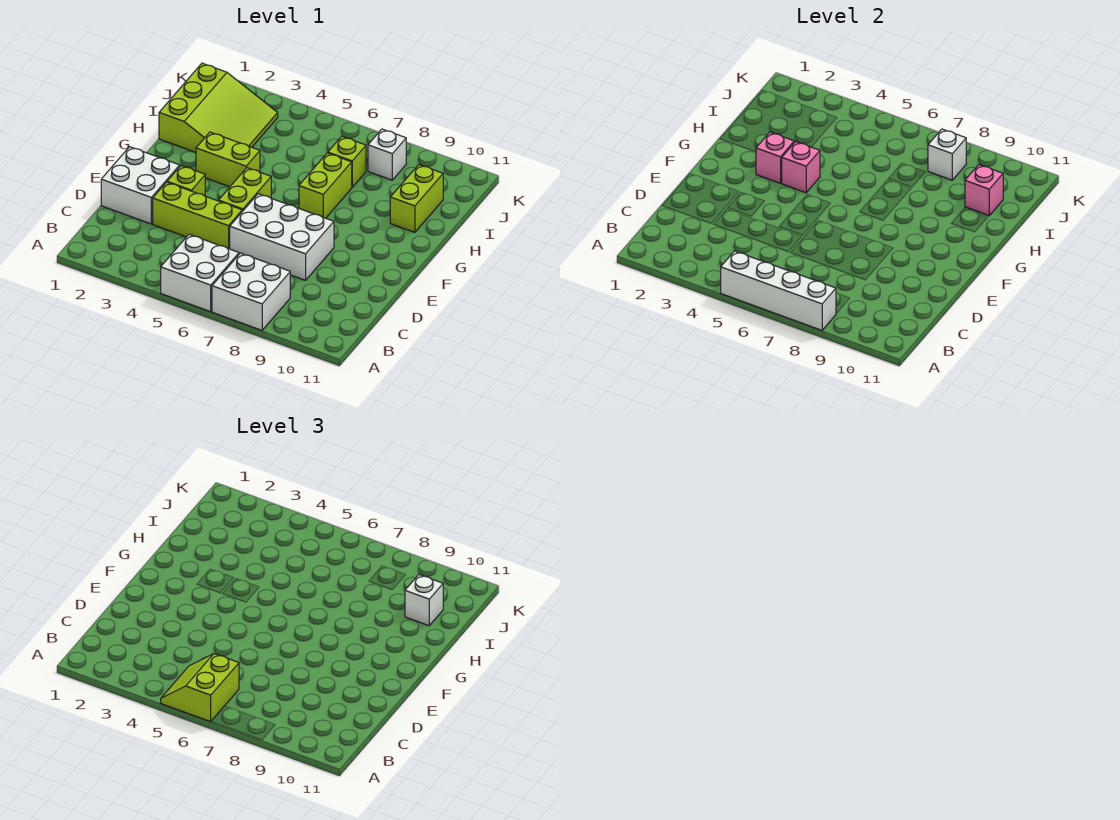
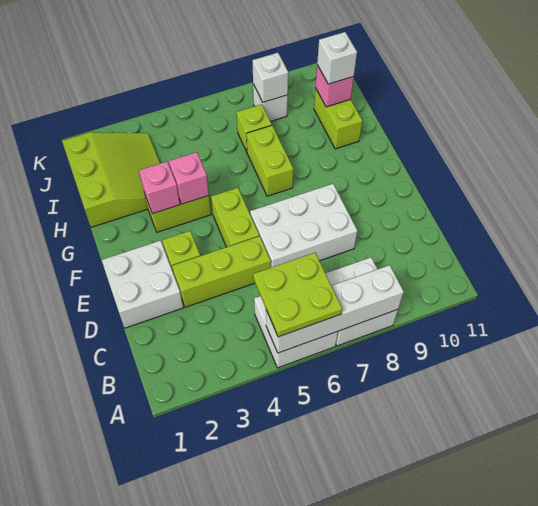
lime slope A5:B6 level 3 top 6 -> lime plate A5:B6 level 3

